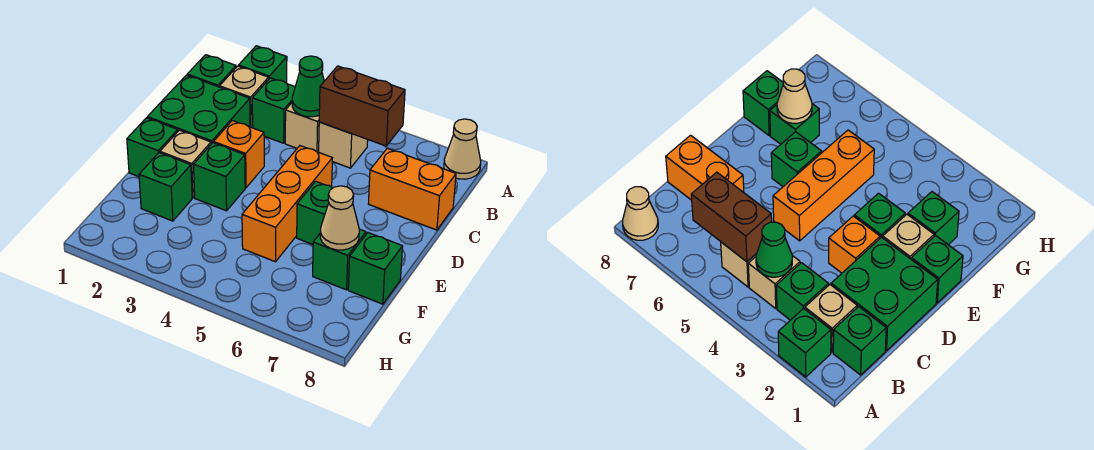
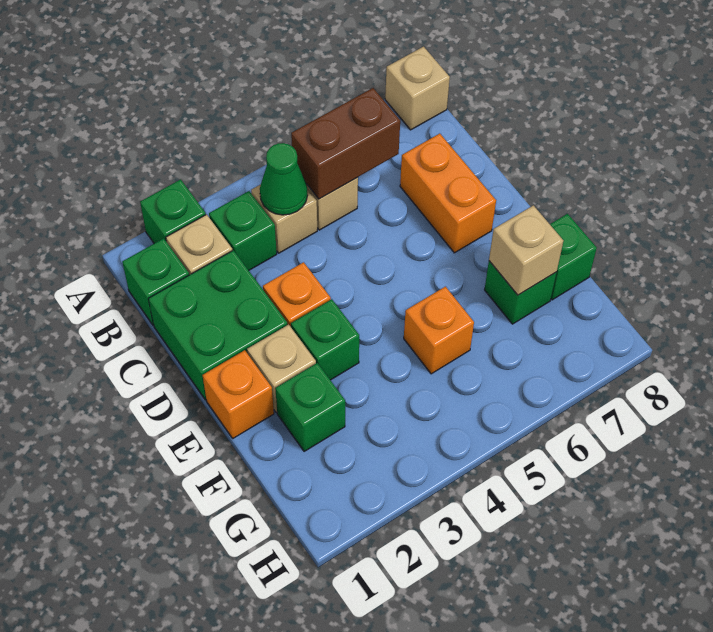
tan cone A8 level 1 -> tan brick A8 level 1
orange brick C7:C8 level 1 -> orange brick C7:D7 level 1
orange brick D5:F5 level 1 -> orange brick F5 level 1
green brick E1 level 1 -> orange brick E1 level 1
green brick E6 level 1 -> none
tan cone F7 level 2 -> tan brick F7 level 2

